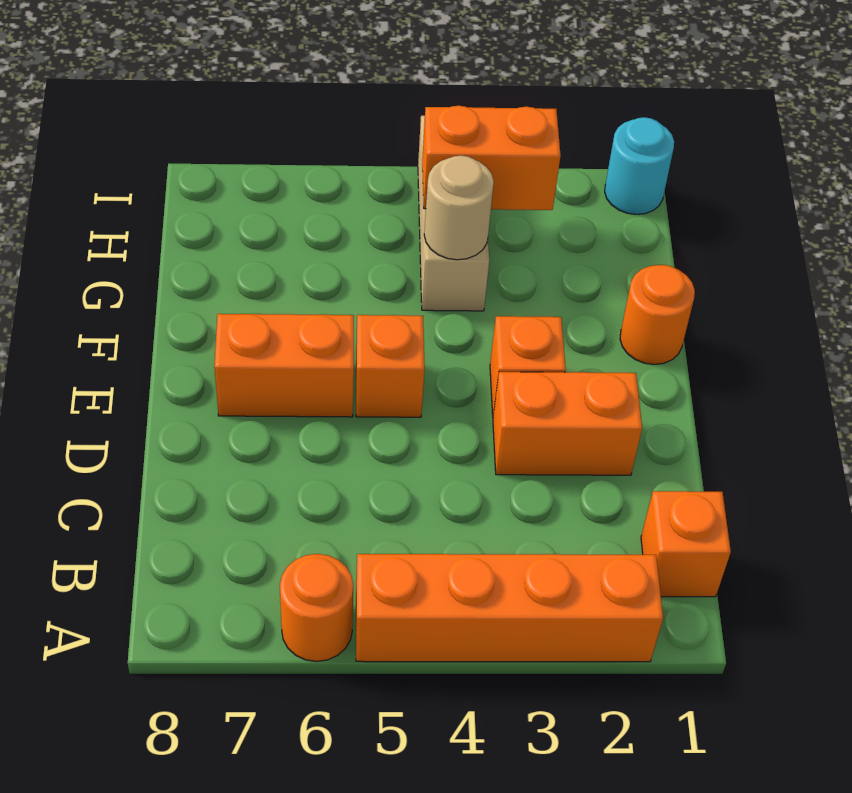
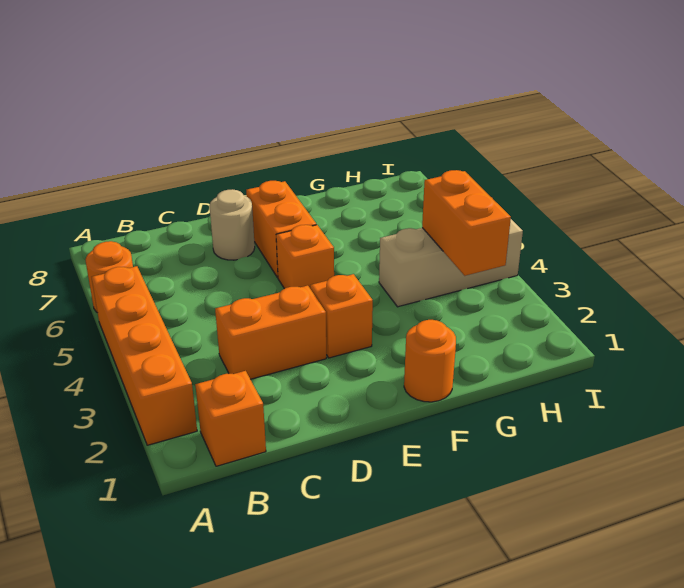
orange brick D2:D3 level 1 -> orange brick C3:D3 level 1
tan round brick G4 level 2 -> tan round brick D7 level 1
cyan round brick I1 level 1 -> none

